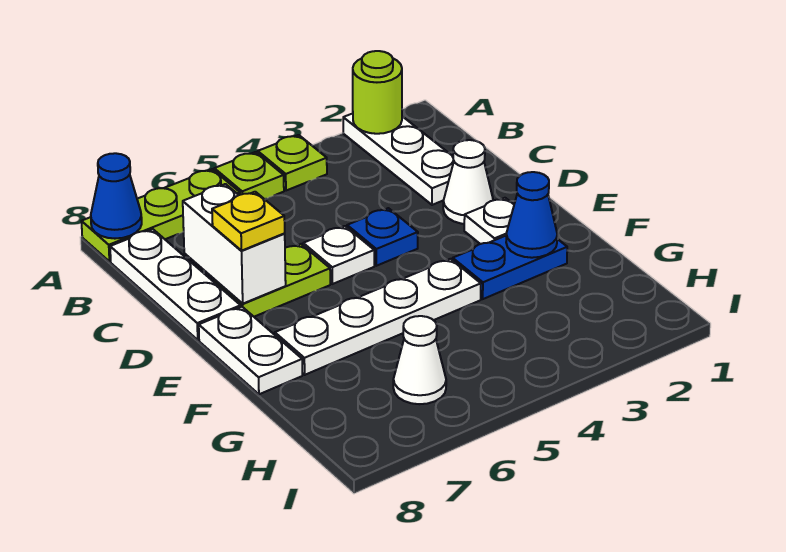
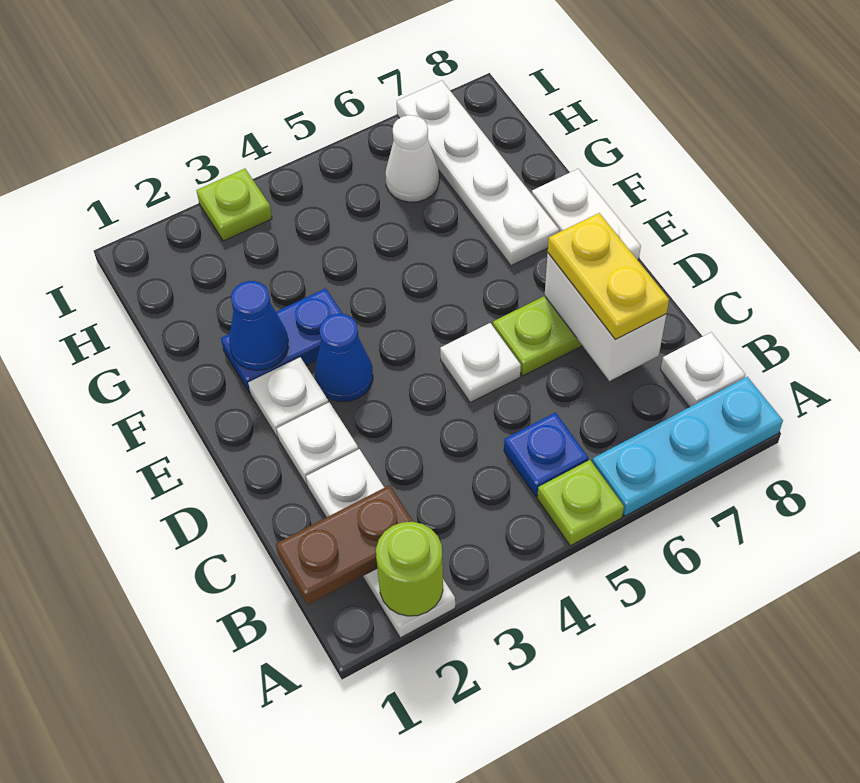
lime plate A4 level 1 -> lime plate I3 level 1
lime plate A6:A8 level 1 -> cyan plate A6:A8 level 1
blue cone A8 level 2 -> blue cone E3 level 1
none -> brown plate B1:B2 level 2
white plate B8:D8 level 1 -> white plate B8 level 1
white cone D2 level 1 -> white plate D2 level 1
blue plate D4 level 1 -> blue plate B5 level 1
yellow plate D7 level 3 -> yellow plate C7:D7 level 3
white plate F4:F7 level 1 -> white plate F7:I7 level 1

